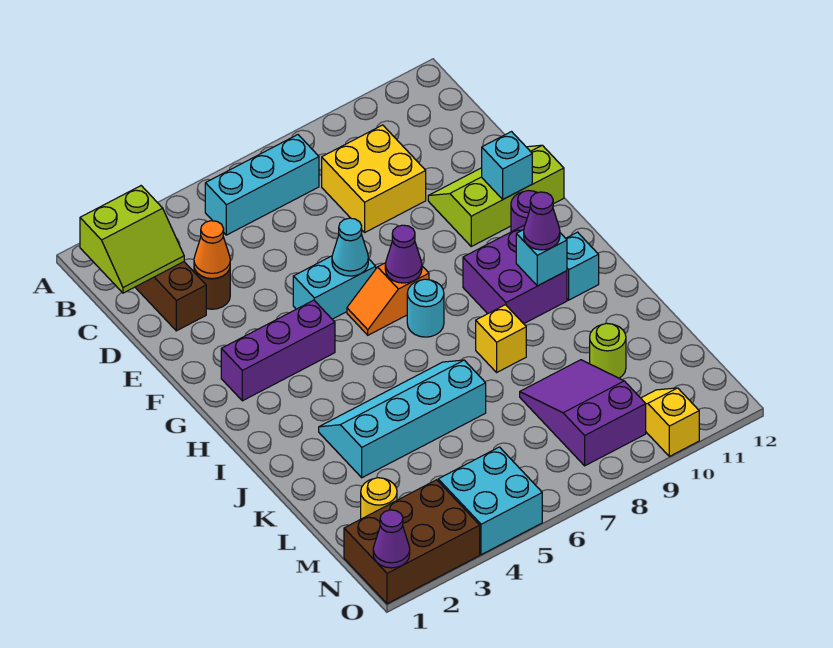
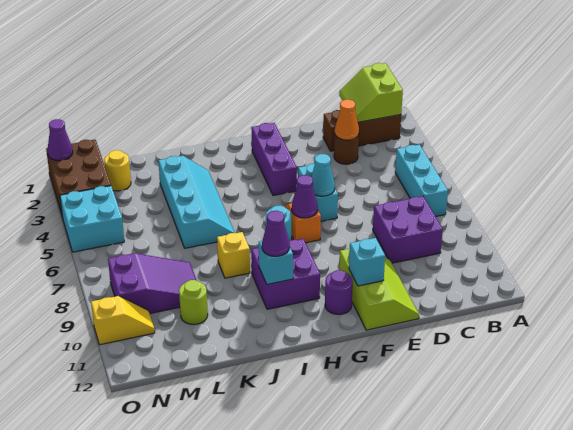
yellow brick C8:D9 level 1 -> purple brick C8:D9 level 1
cyan brick I11 level 1 -> none

